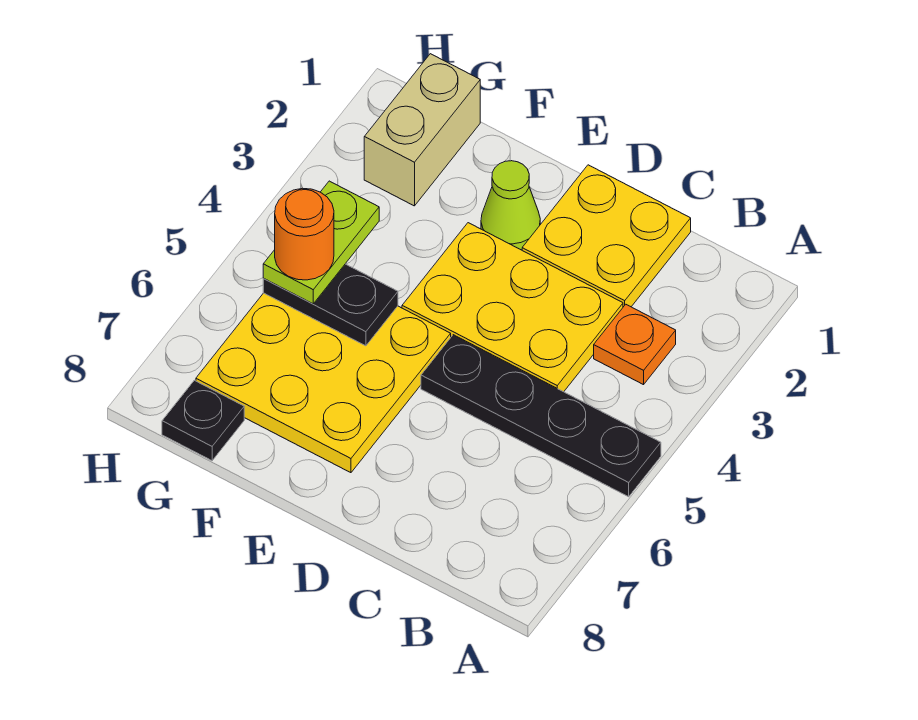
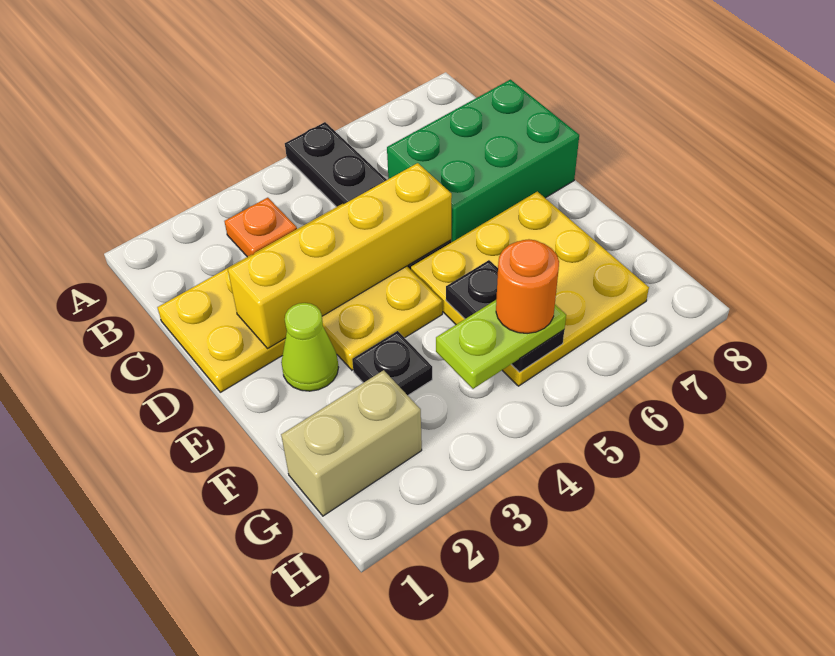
none -> green brick C6:D8 level 1
none -> yellow brick D2:D5 level 2
black plate G8 level 1 -> black plate F3 level 1

